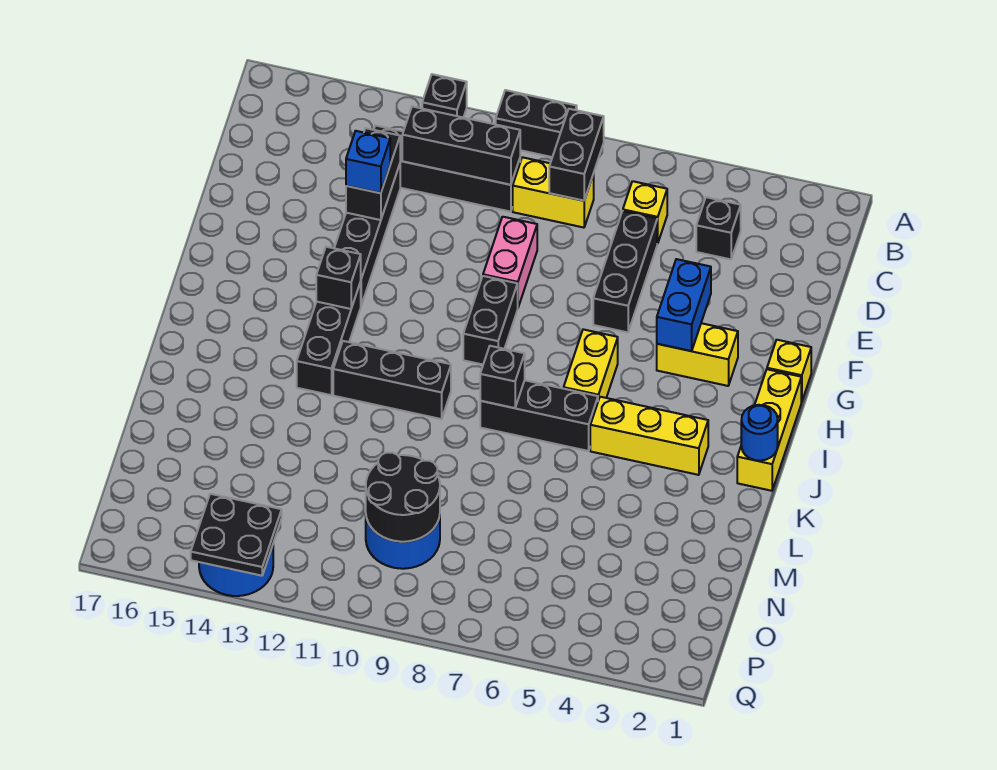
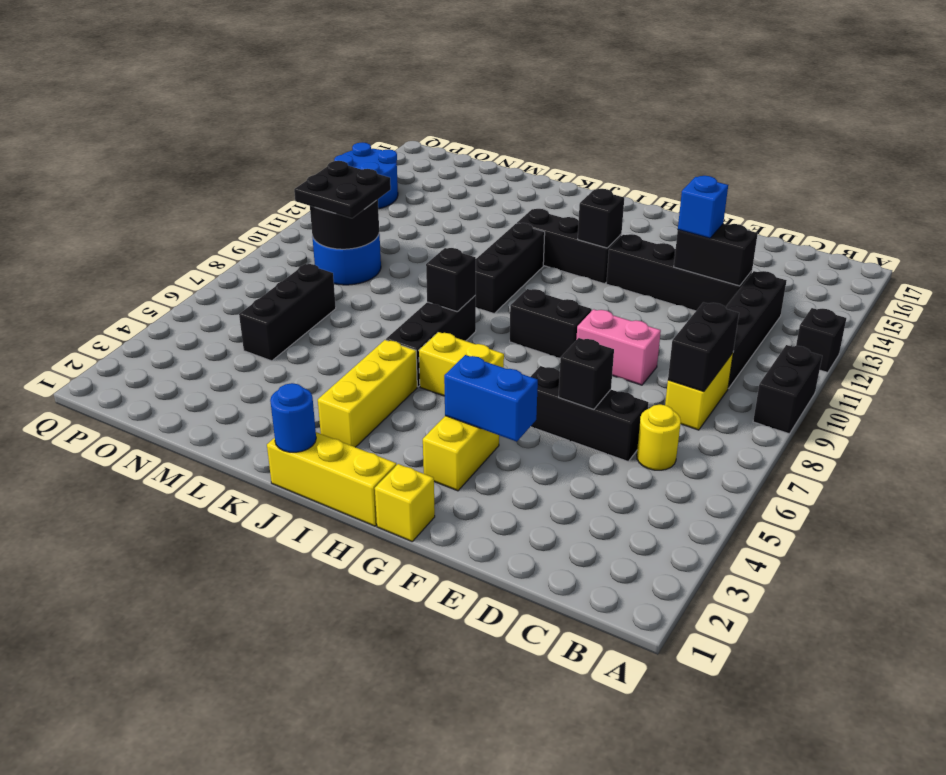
black brick B8:C8 level 2 -> black brick C8:C9 level 2
black brick C4 level 1 -> black brick E6 level 2
yellow brick C6 level 1 -> yellow round brick C6 level 1
black brick C10:C12 level 2 -> black brick N5:N7 level 1
black plate P13:Q14 level 2 -> black plate N9:O10 level 3

